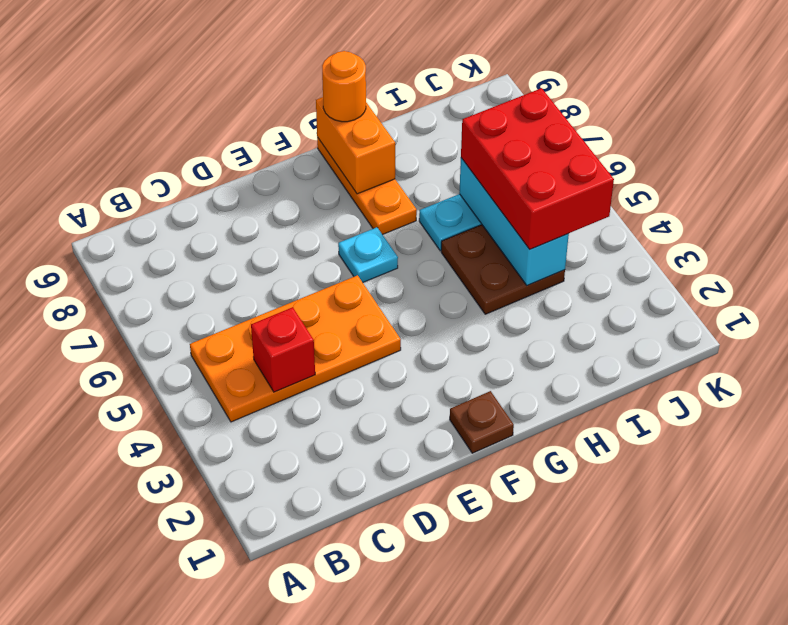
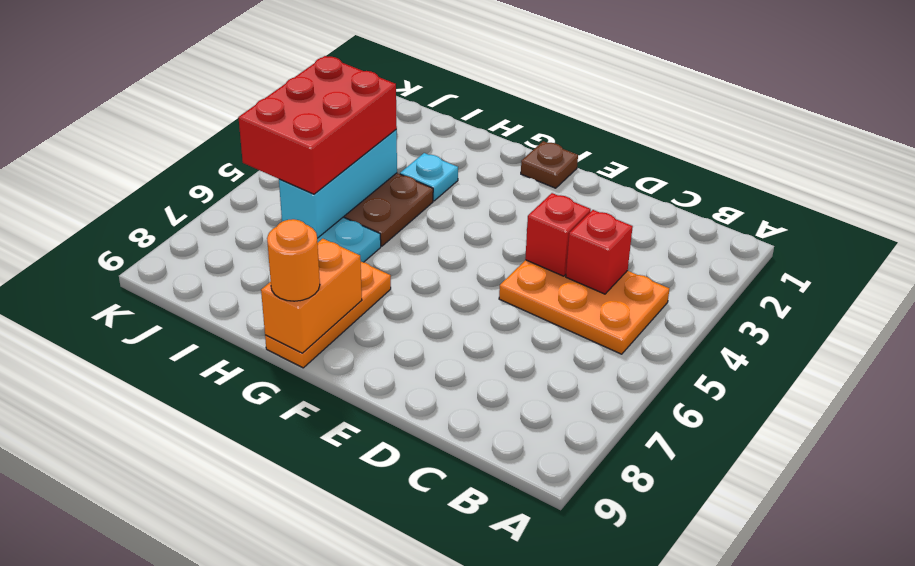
orange plate B4:E5 level 1 -> orange plate B4:D5 level 1
none -> red brick D4 level 2
cyan plate F6 level 1 -> cyan plate H3 level 1

